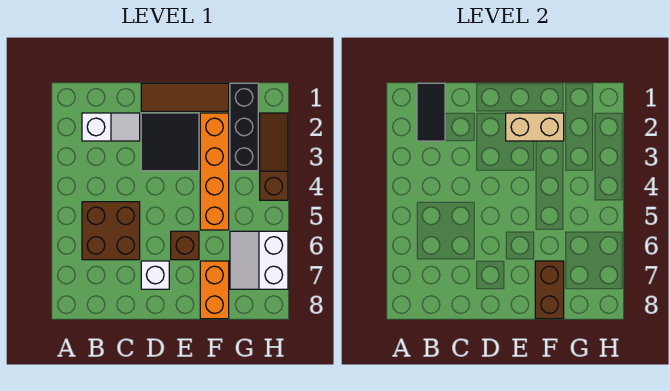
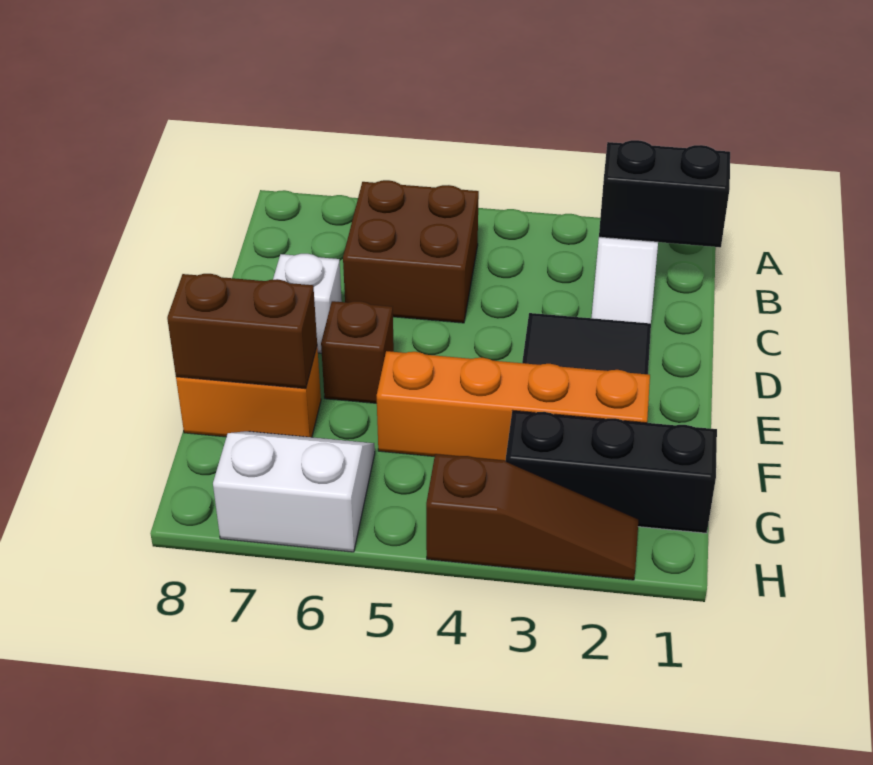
black tile B1:B2 level 2 -> black brick B1:B2 level 2
brown tile D1:F1 level 1 -> none
tan brick E2:F2 level 2 -> none

